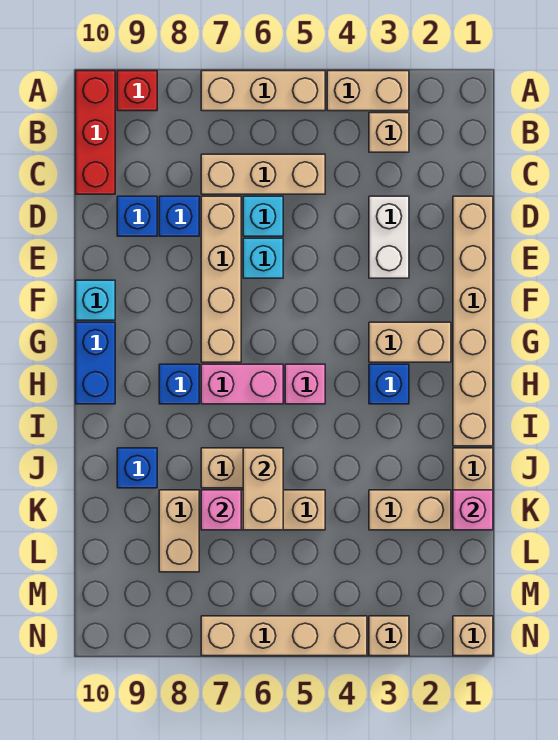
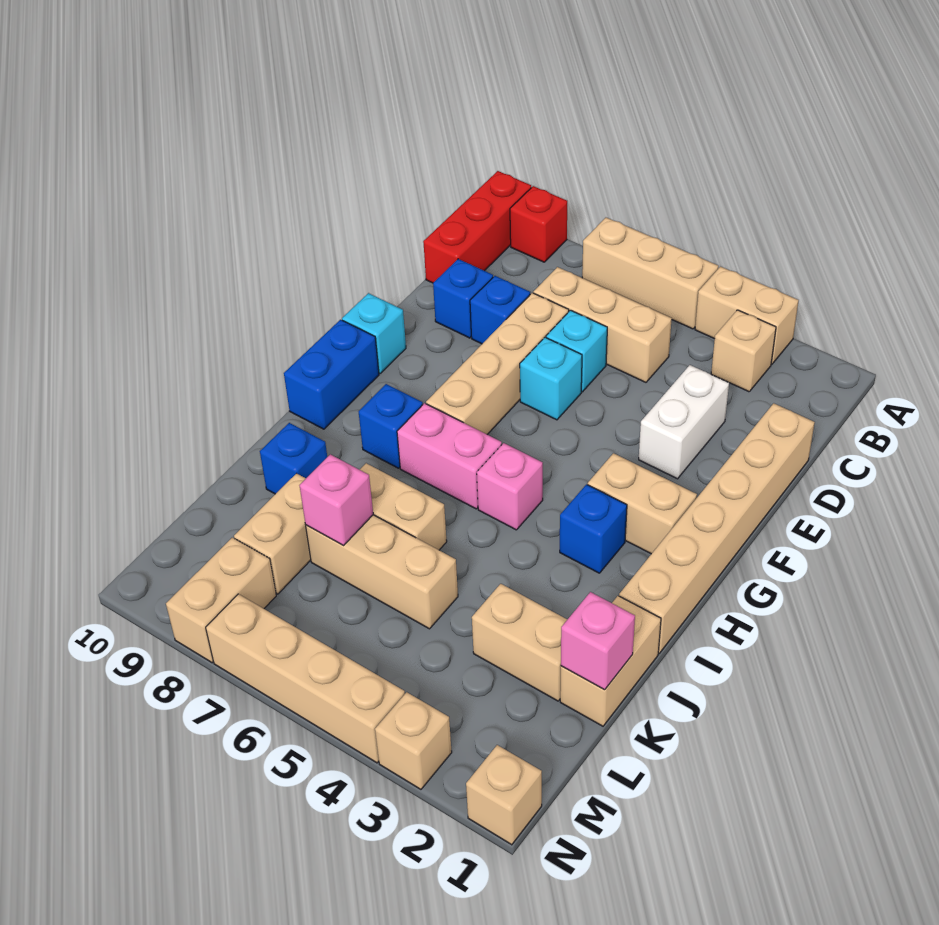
tan brick J6:K6 level 2 -> tan brick M8:N8 level 1

